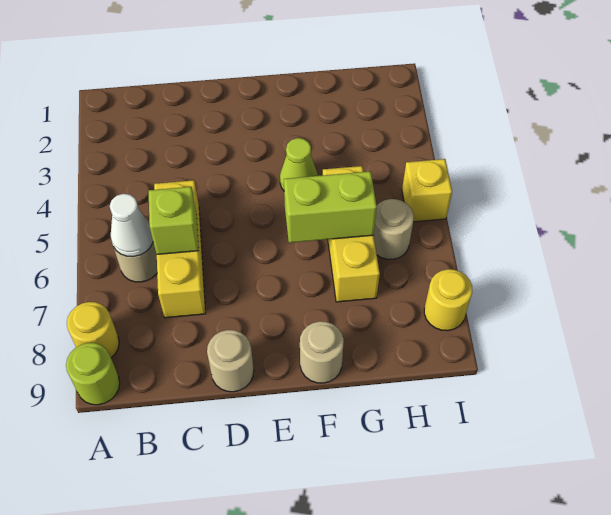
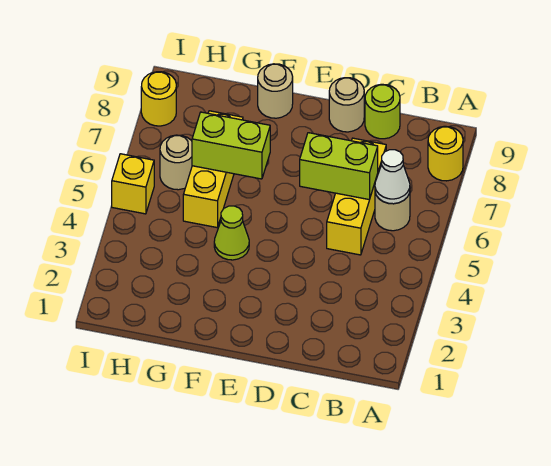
lime round brick A9 level 1 -> lime round brick C9 level 1
lime brick C6 level 2 -> lime brick C6:D6 level 2

